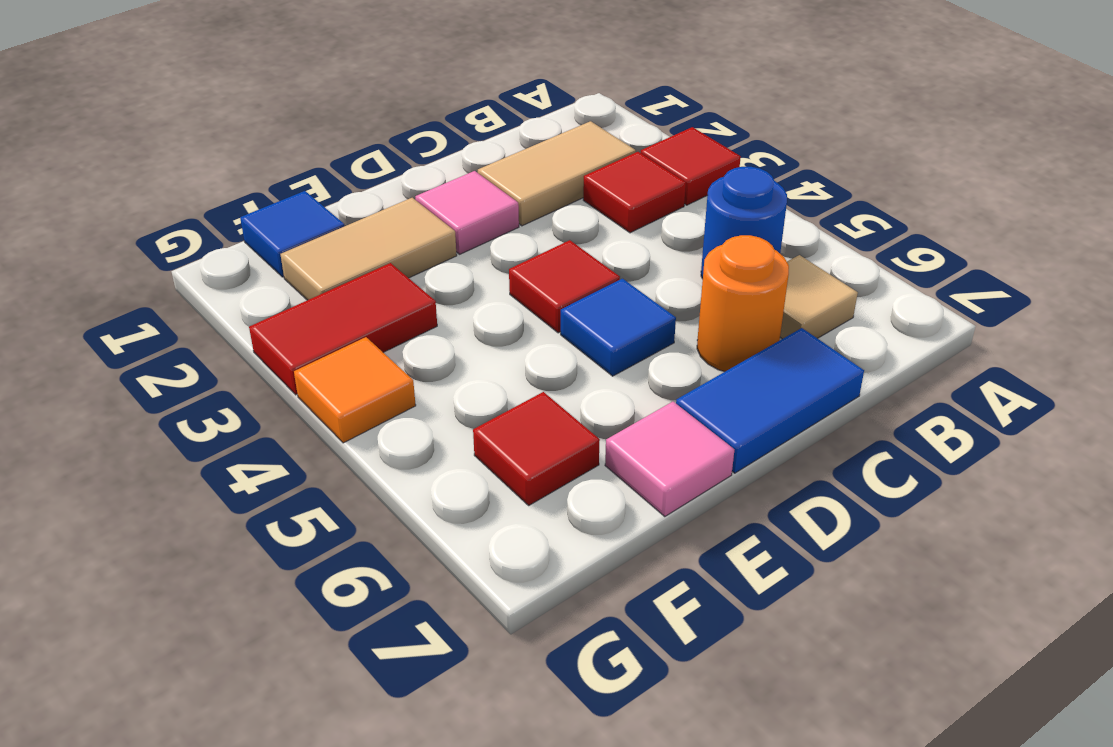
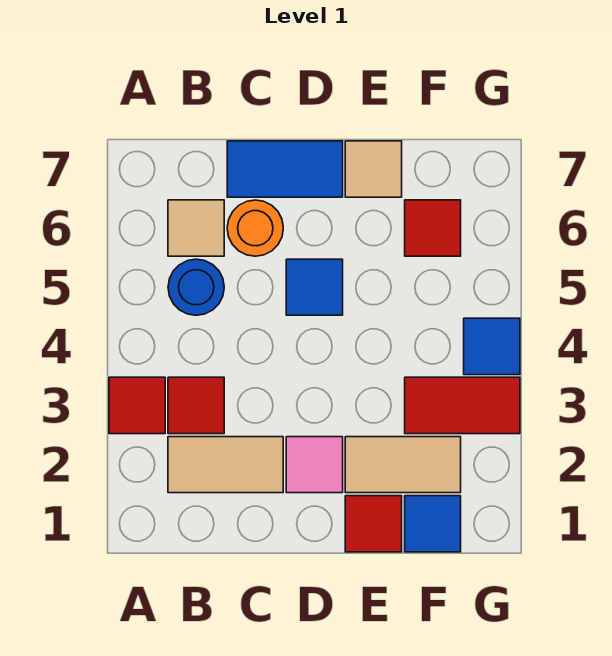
red tile D4 level 1 -> red tile E1 level 1
pink tile E7 level 1 -> tan tile E7 level 1
orange tile G4 level 1 -> blue tile G4 level 1

